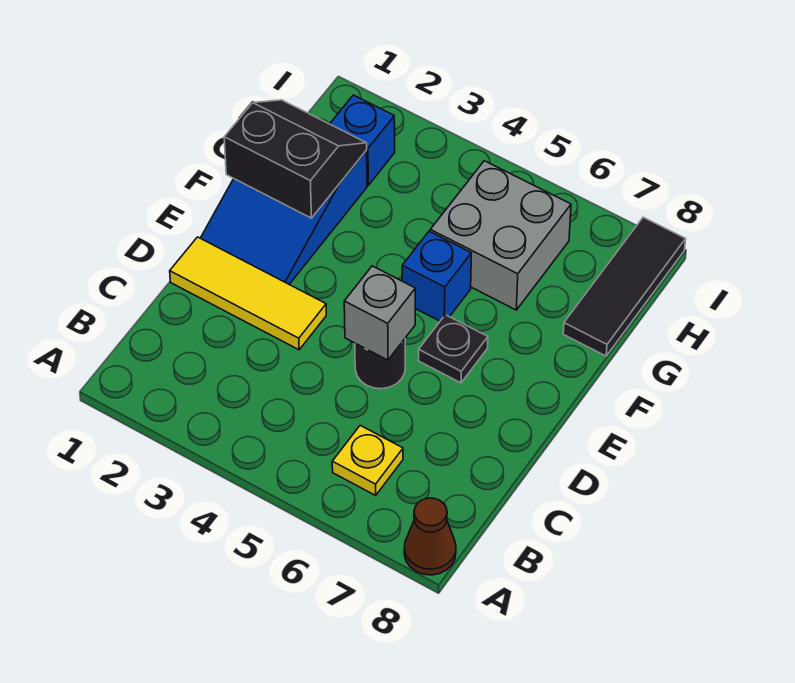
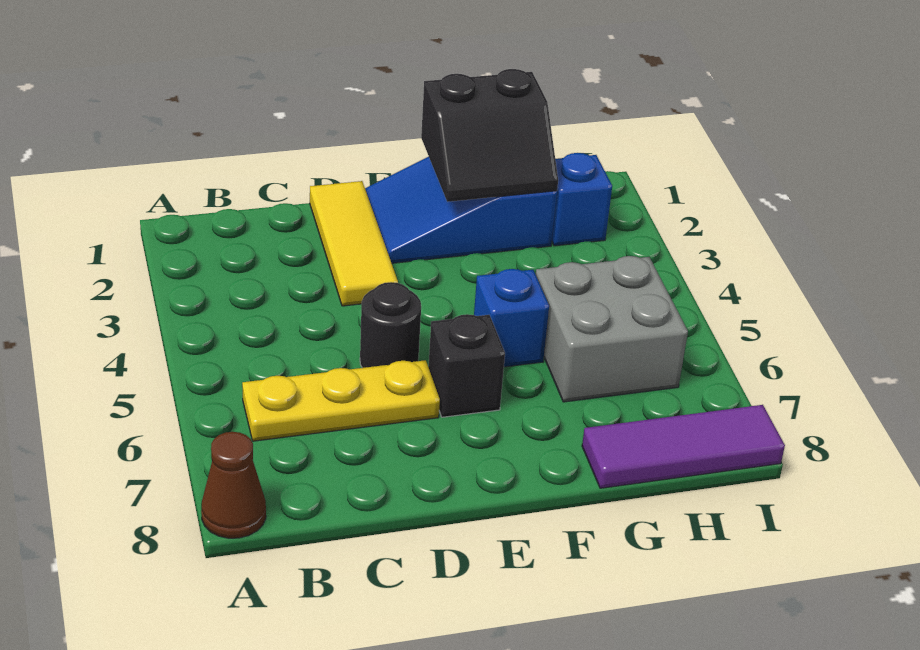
yellow plate B6 level 1 -> yellow plate B6:D6 level 1
grey brick D5 level 2 -> none
black plate E6 level 1 -> black brick E6 level 1
black slope F1:G2 level 2 top F -> black slope F1:G2 level 2 top 1
black tile G8:I8 level 1 -> purple tile G8:I8 level 1

